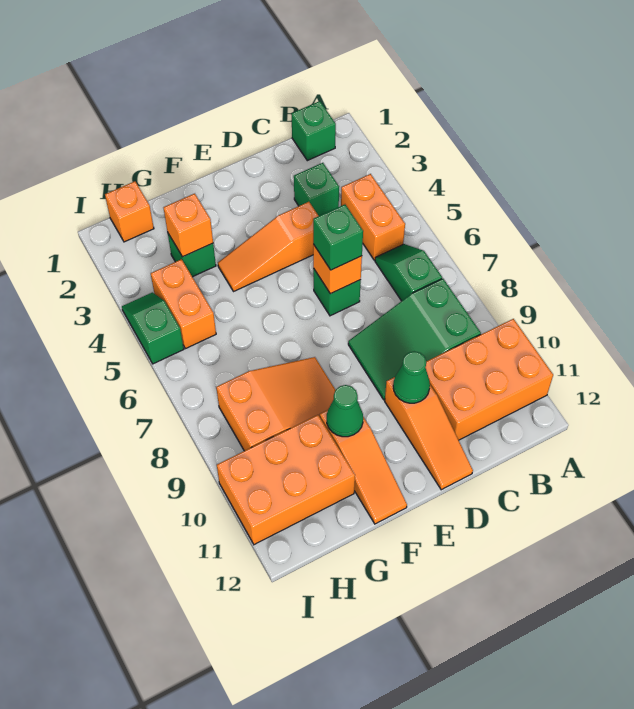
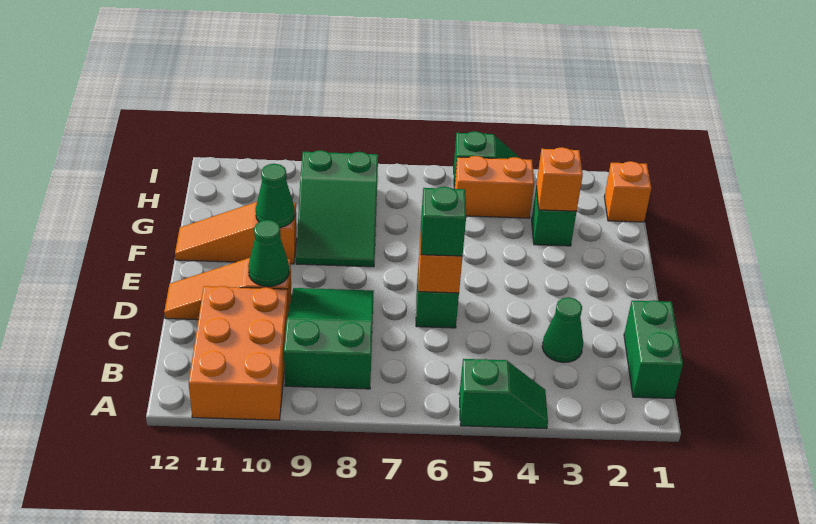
green brick B1 level 1 -> green brick B1:C1 level 1
orange brick B4:B5 level 1 -> none
green slope B6:B7 level 1 top 7 -> green slope A4:A5 level 1 top 5
green brick C3 level 1 -> green cone C3 level 1
orange slope D4:F4 level 1 top D -> none
orange slope F8:H9 level 1 top H -> green slope F8:H9 level 1 top H
orange brick G10:I11 level 1 -> none

